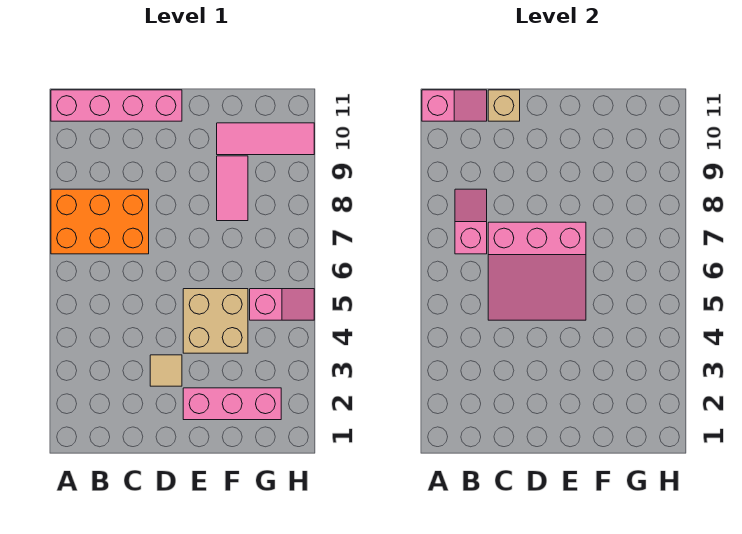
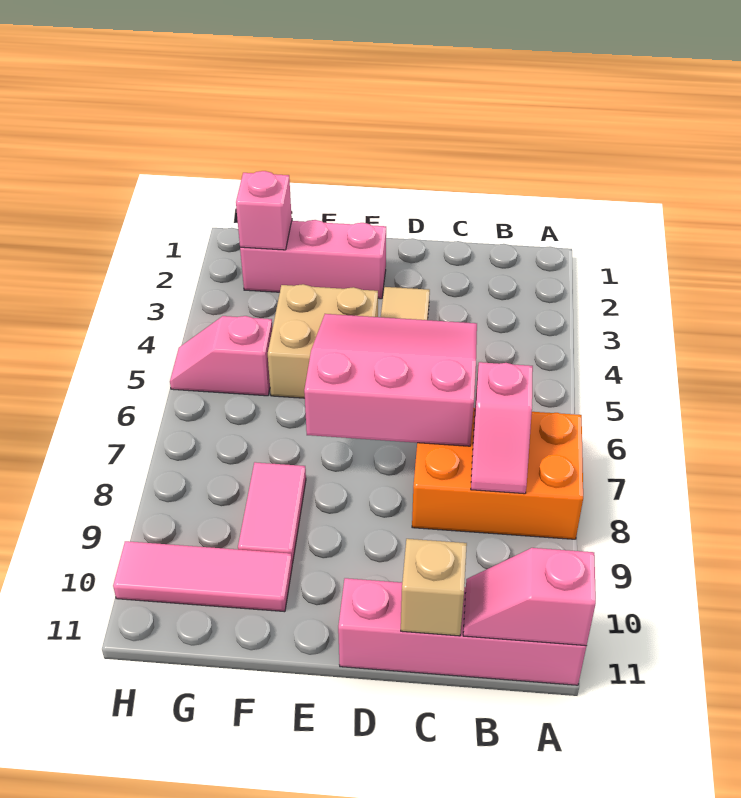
none -> pink brick G2 level 2

